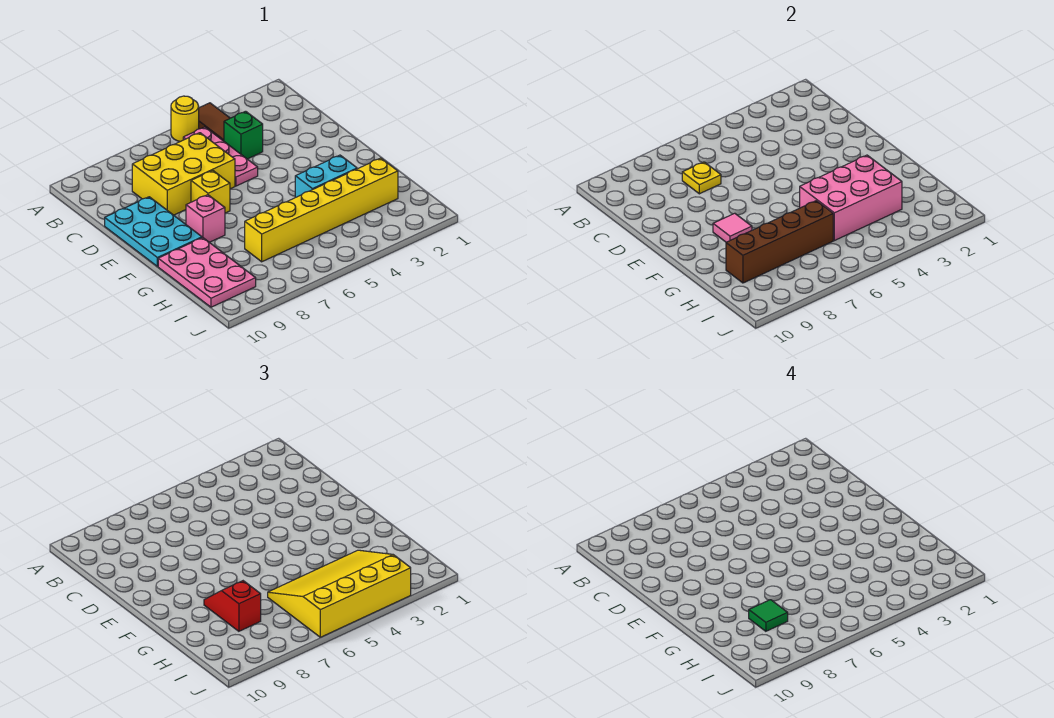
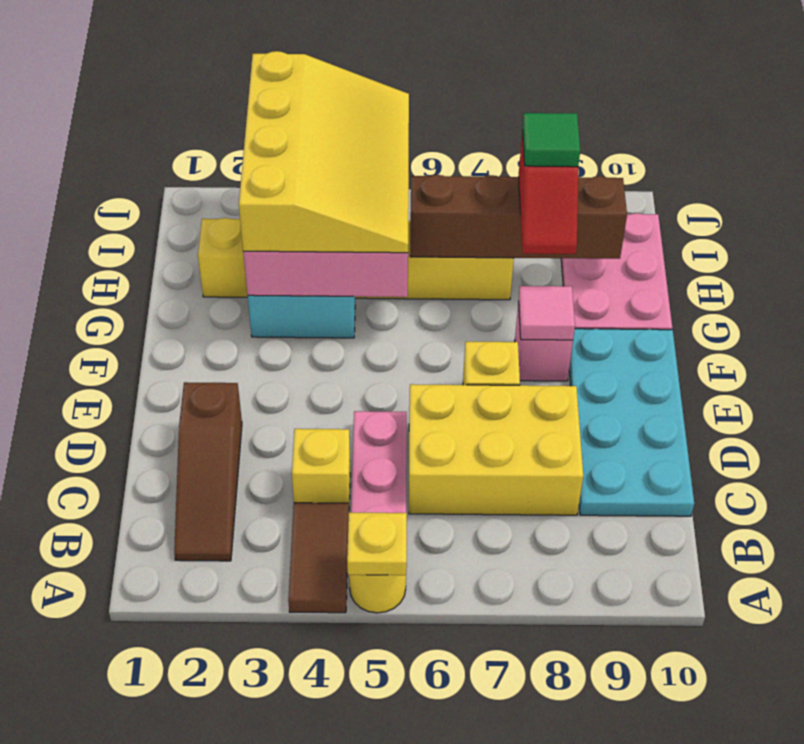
none -> brown slope B2:D2 level 1 top D
green brick C4 level 1 -> yellow brick C4 level 1
yellow plate C7 level 2 -> yellow plate A5 level 2
cyan plate D9:F10 level 1 -> cyan plate C9:F10 level 1
yellow slope H3:J6 level 3 top J -> yellow slope G3:J5 level 3 top 3

